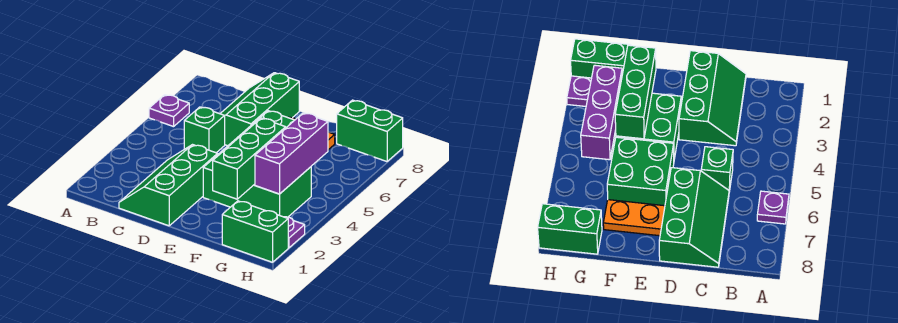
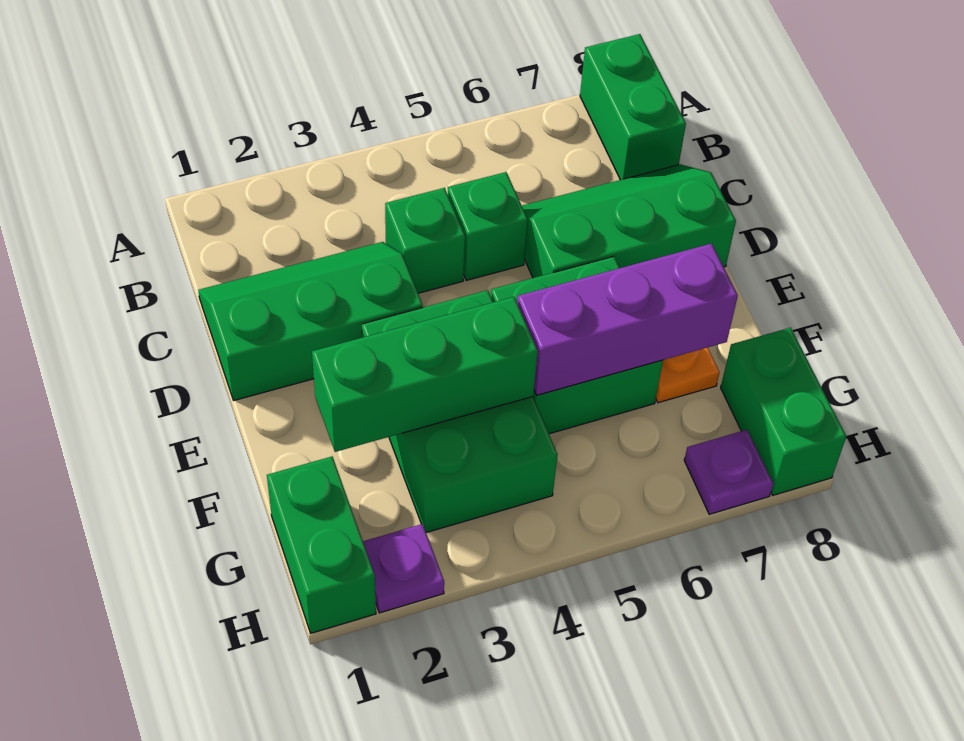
purple plate A6 level 1 -> purple plate H7 level 1
none -> green brick A8:B8 level 1
none -> green brick C4 level 1
purple brick G3:G5 level 2 -> purple brick F5:F7 level 2

